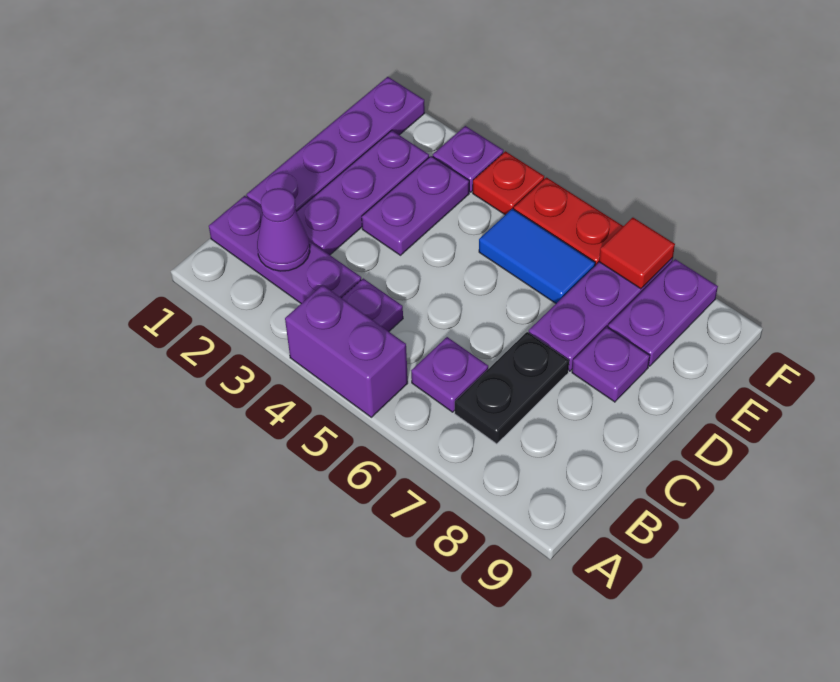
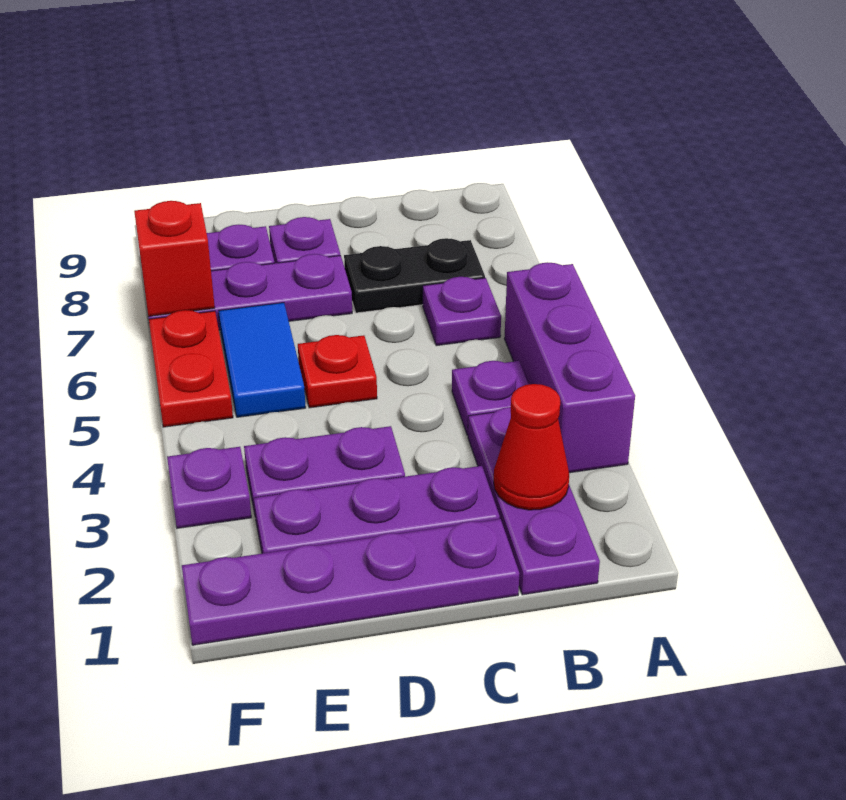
purple brick A4:A5 level 1 -> purple brick A3:A5 level 1
purple cone B2 level 2 -> red cone B2 level 2
red plate F4 level 1 -> red plate D5 level 1
red tile F7 level 2 -> red brick F7 level 2

